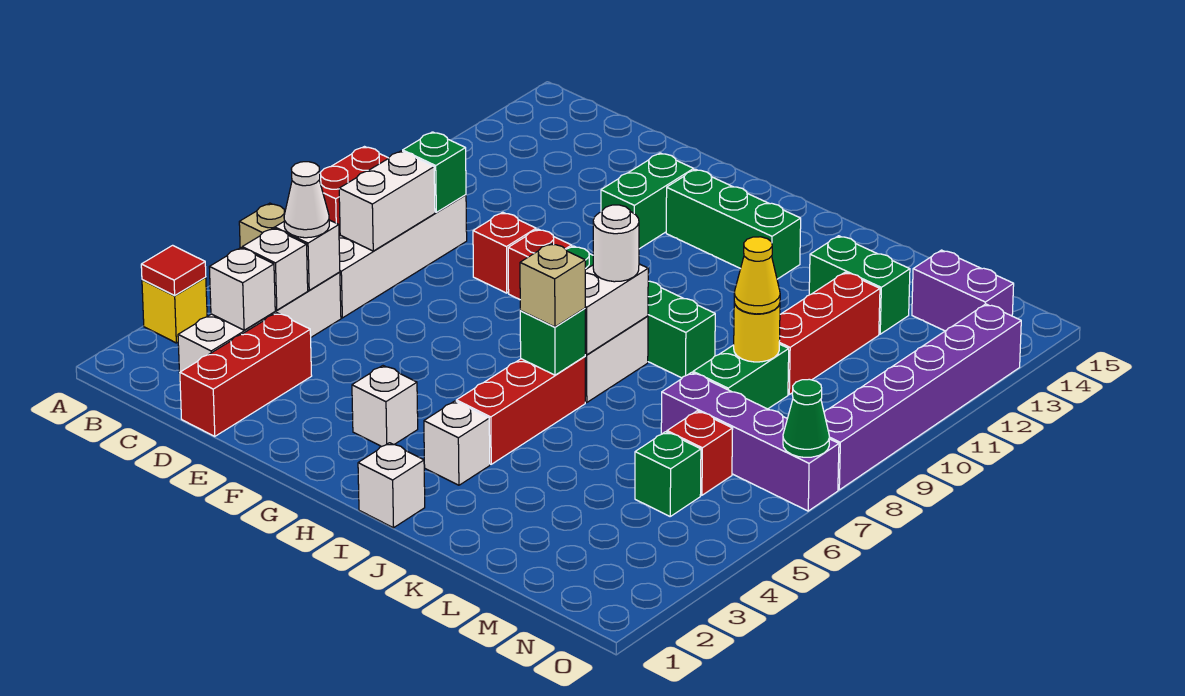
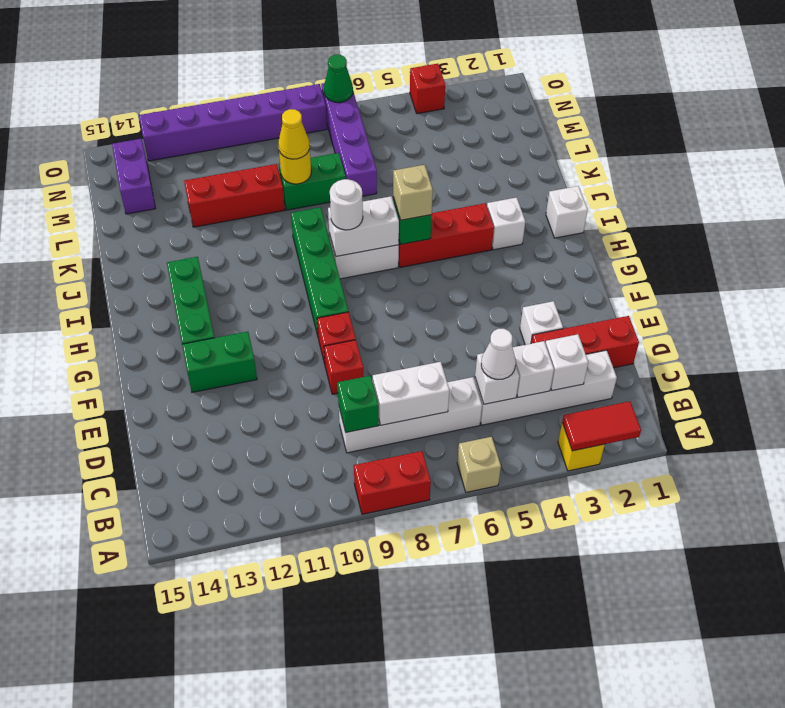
red tile A3 level 2 -> red tile A2:A3 level 2
white brick G3 level 1 -> white brick E3 level 1
green brick K13:L13 level 1 -> none
green brick M5 level 1 -> none
red brick M6 level 1 -> red brick O4 level 1

